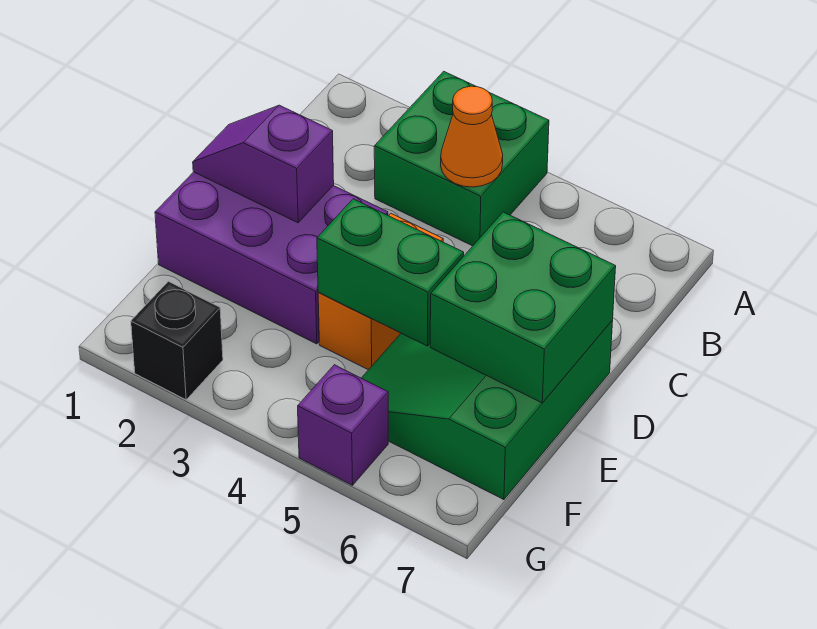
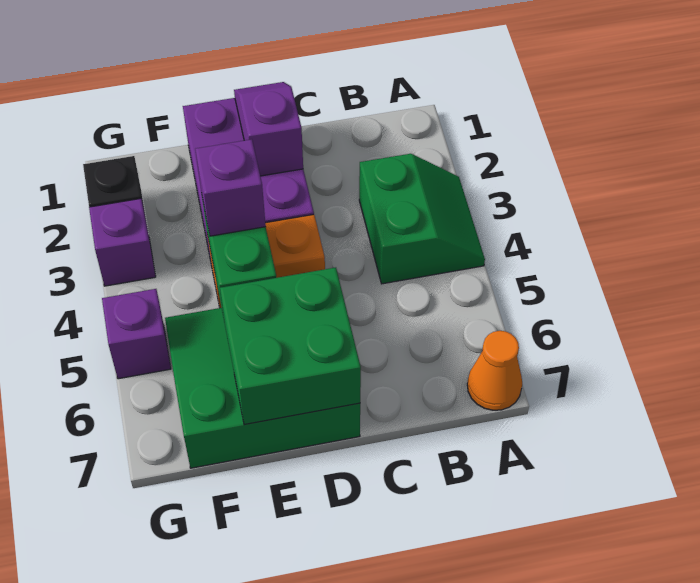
green brick A3:B4 level 1 -> green slope A3:B4 level 1 top B
orange cone B4 level 2 -> orange cone A7 level 1
none -> purple brick E4 level 3
none -> purple brick G3 level 1

